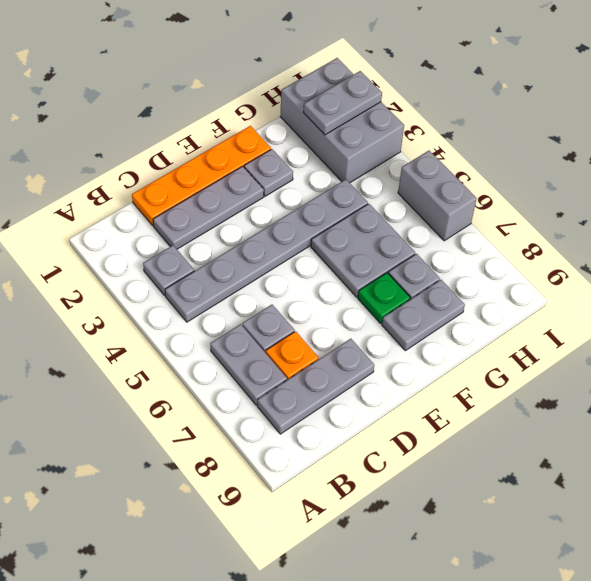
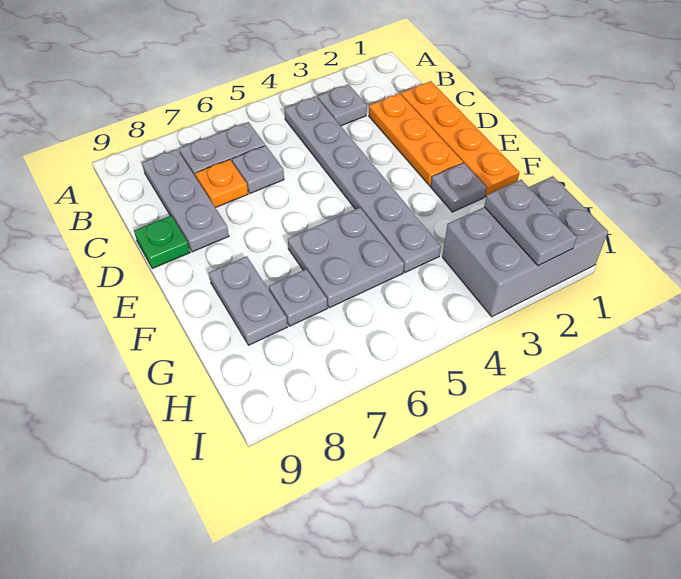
grey plate C2:E2 level 1 -> orange plate C2:E2 level 1
green plate F7 level 1 -> green plate D9 level 1
grey brick I5:I6 level 1 -> none

